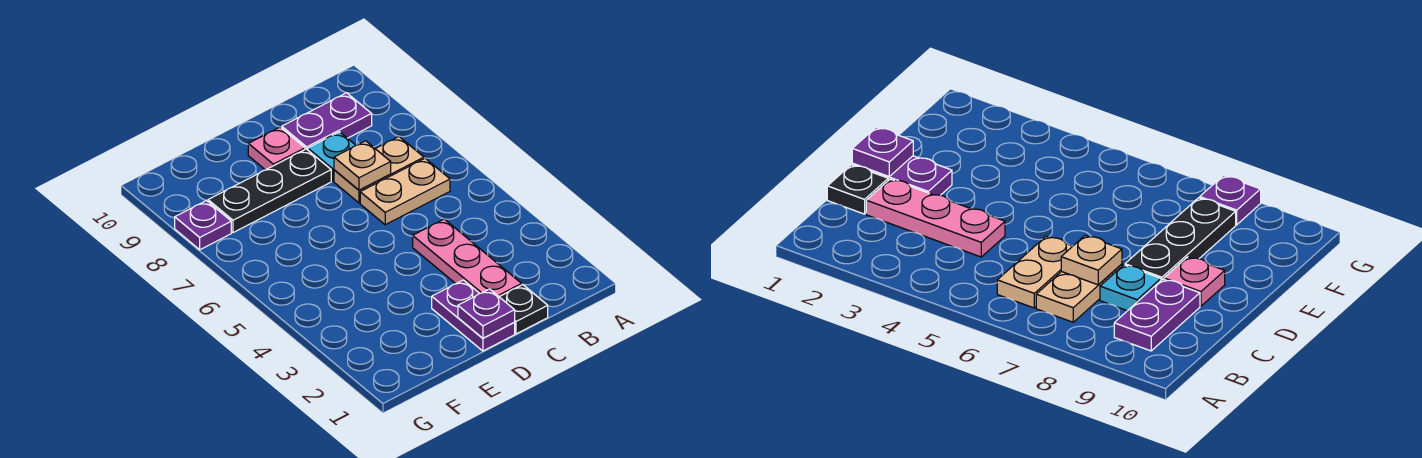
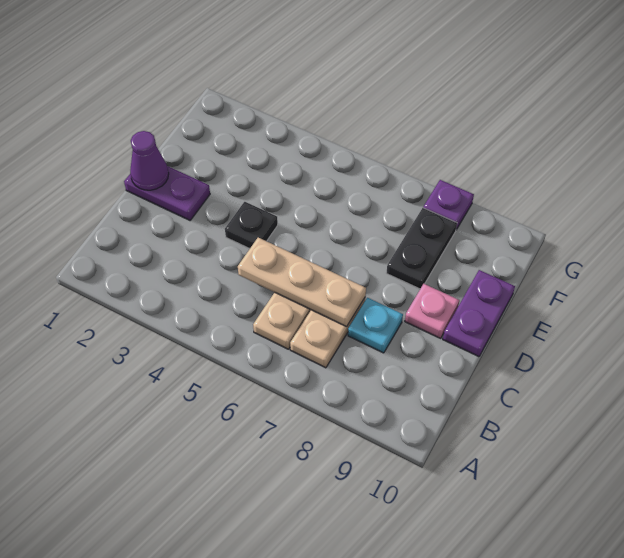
purple plate B9:C9 level 1 -> purple plate D10:E10 level 1
black plate C1 level 1 -> black plate D4 level 1
pink plate C2:C4 level 1 -> none
tan plate C7 level 2 -> tan plate C5:C7 level 2
purple plate D1 level 2 -> purple cone D1 level 2
black plate D8:F8 level 1 -> black plate E8:F8 level 1

